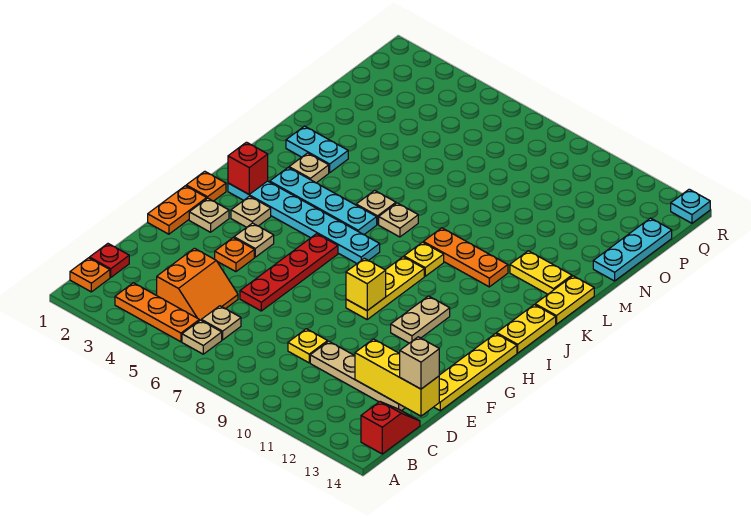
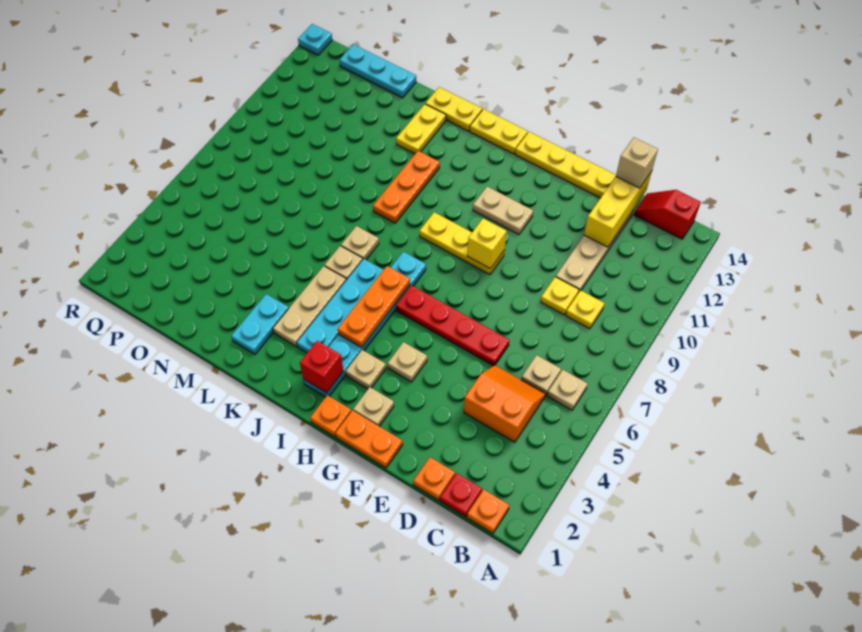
orange plate B3:B5 level 1 -> orange plate I4:I6 level 2
orange plate F4 level 1 -> orange plate D1 level 1
yellow plate J9 level 1 -> yellow plate C9 level 1
tan plate K3 level 1 -> tan plate K3:K5 level 1

